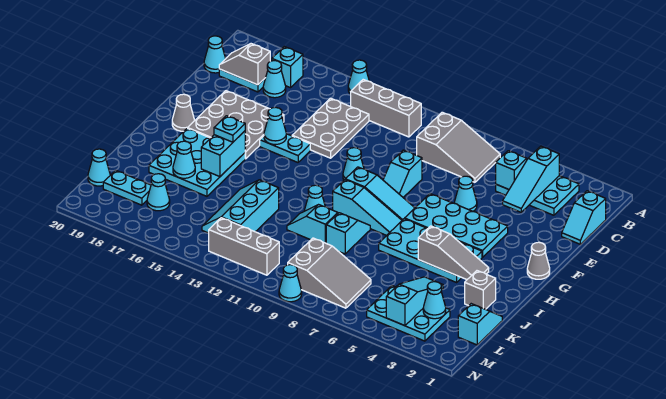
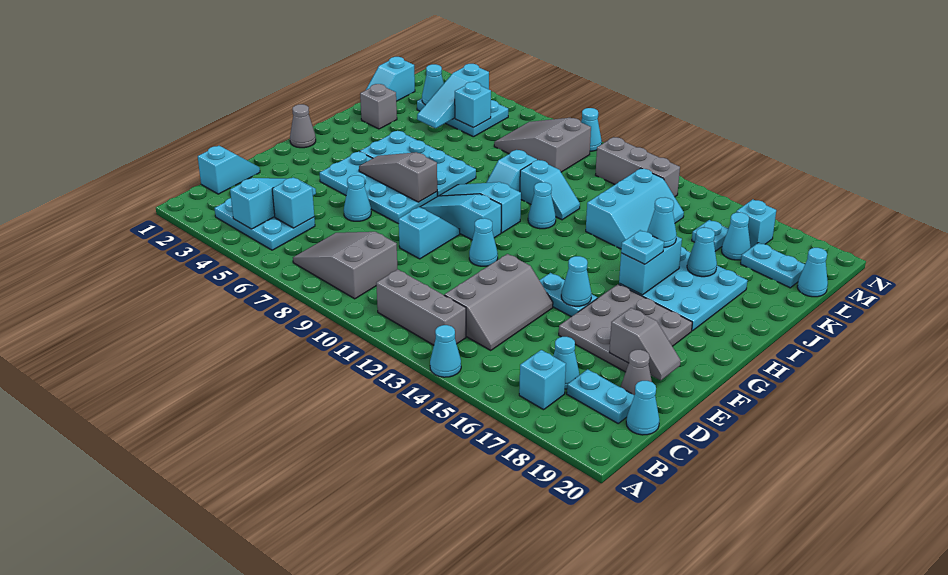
grey plate C13:E14 level 1 -> grey slope C13:E14 level 1 top 13
grey slope C18:C19 level 2 top 18 -> grey slope E18:E19 level 2 top 18
grey cone G19 level 1 -> grey cone D19 level 1
grey slope I3:I5 level 2 top 5 -> grey slope G5:G7 level 2 top 7
none -> cyan cone I16 level 3
none -> cyan brick L5 level 2
none -> cyan plate L16 level 1
none -> cyan brick M17 level 1

